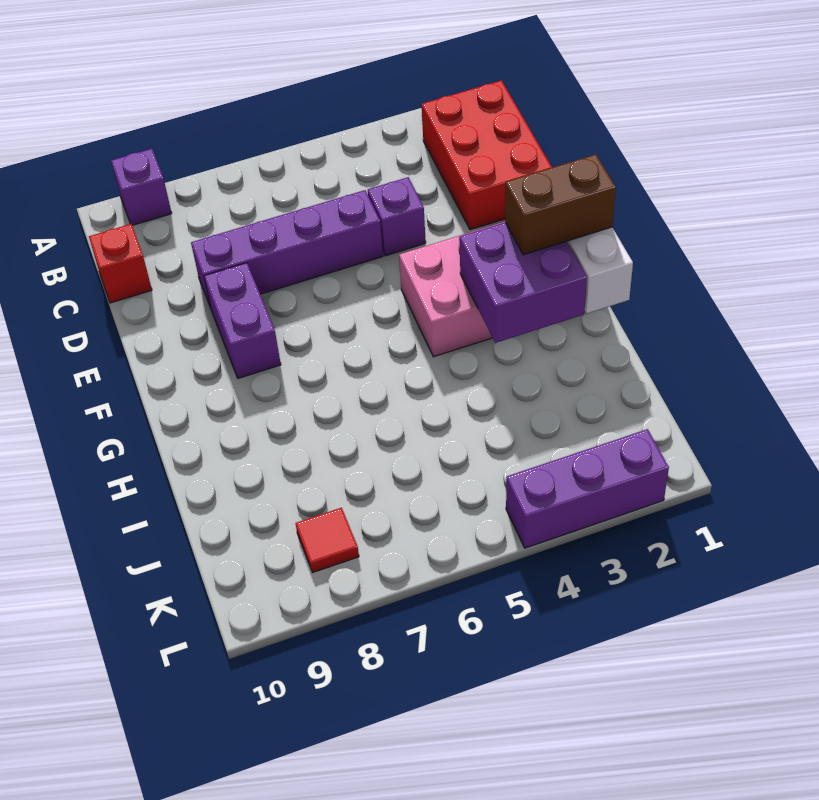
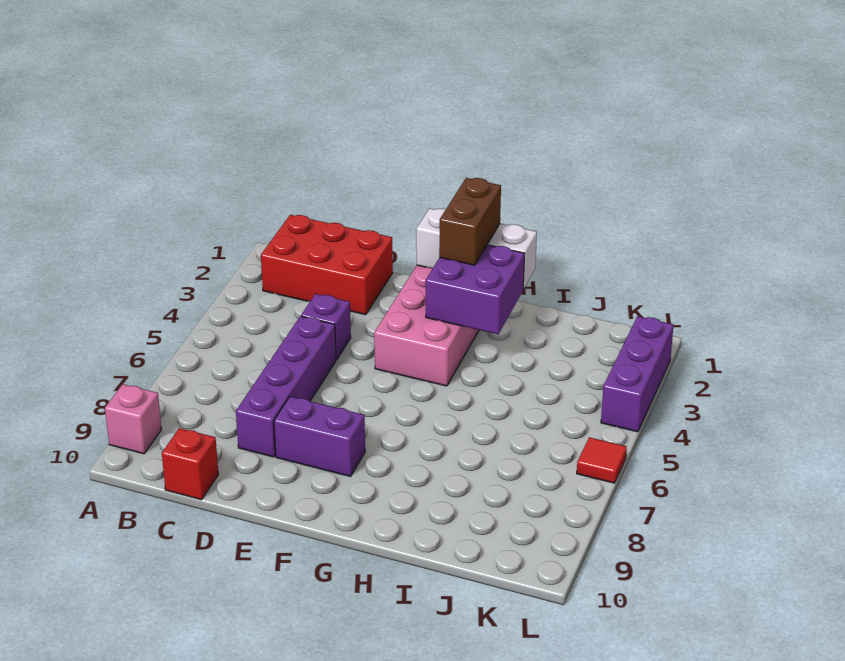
purple brick A9 level 1 -> pink brick A9 level 1
red tile K8 level 1 -> red tile L6 level 1

